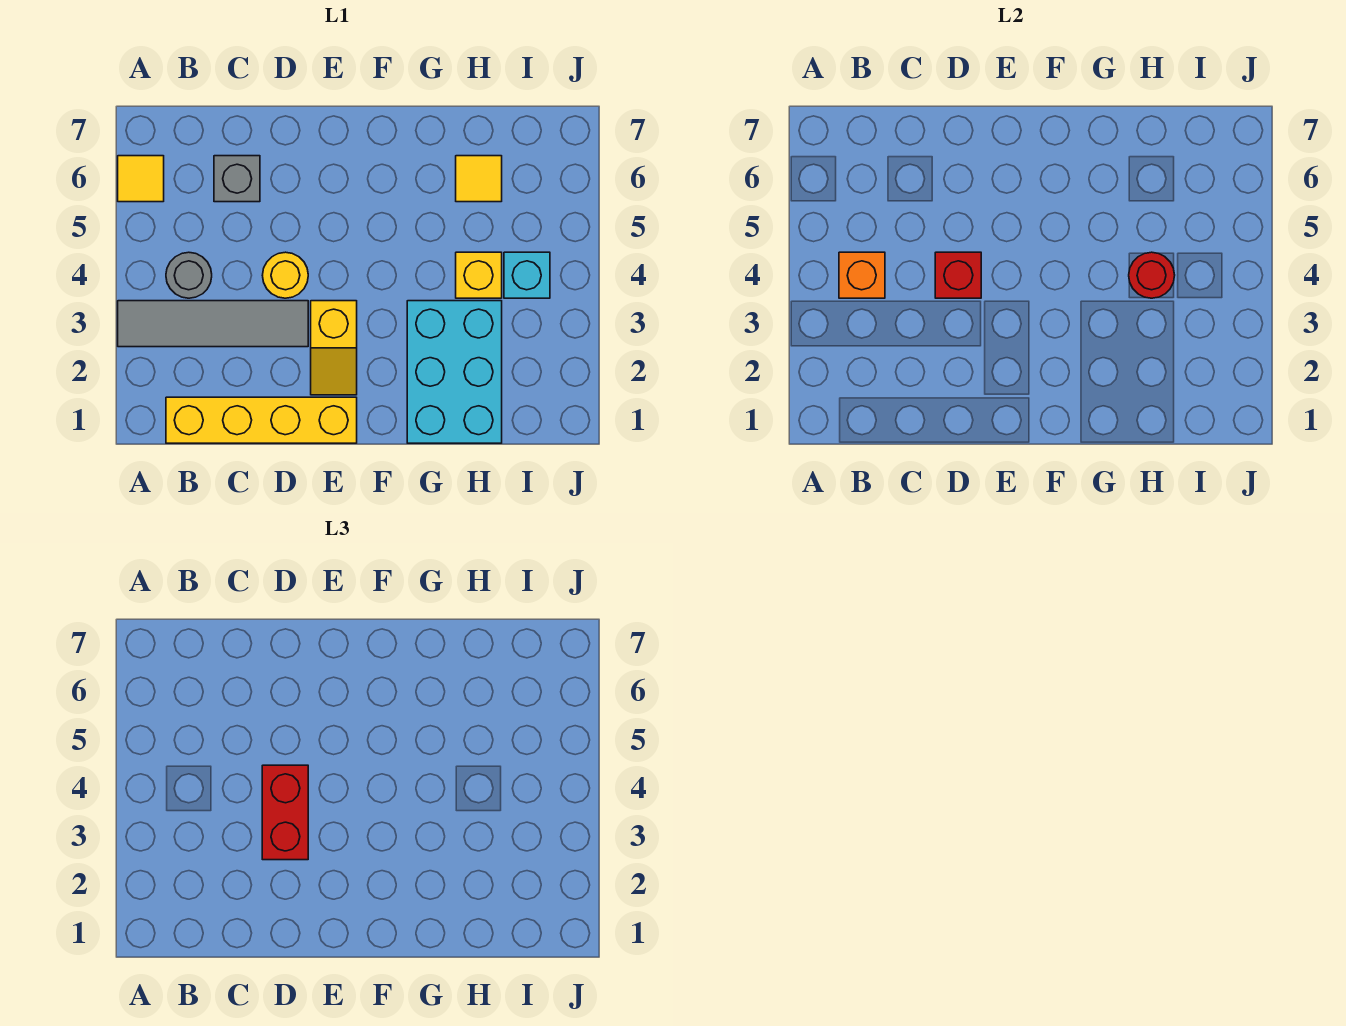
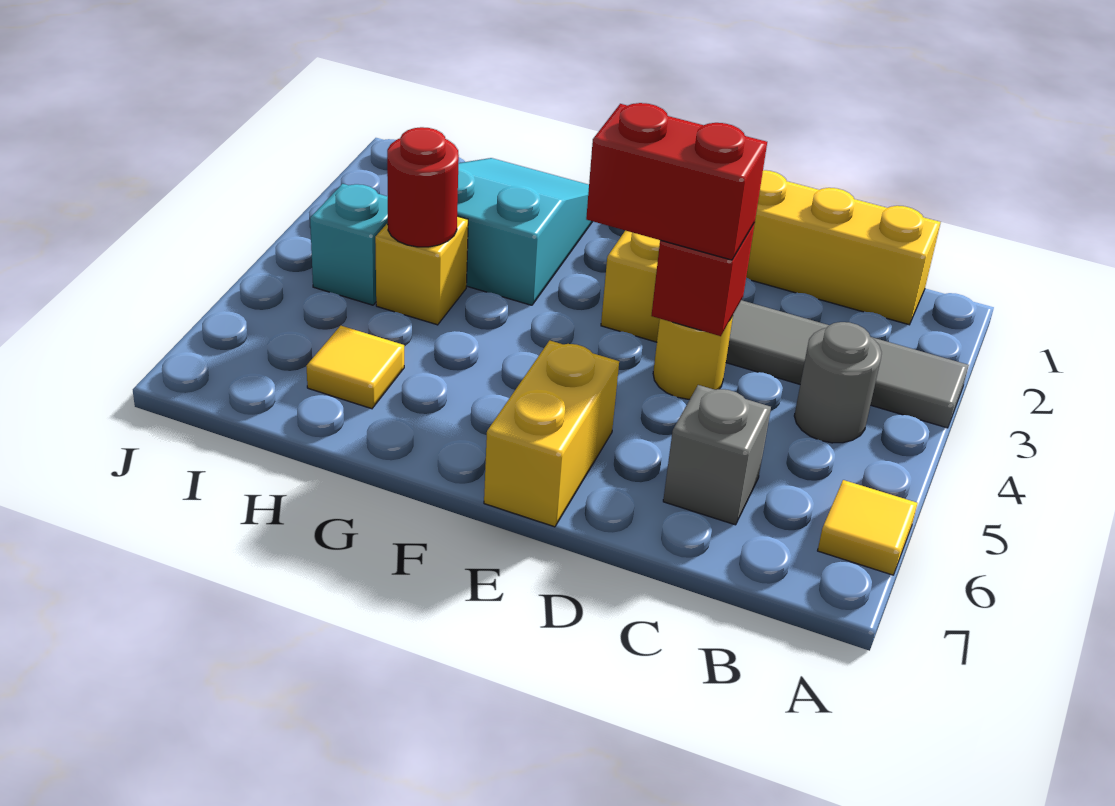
orange brick B4 level 2 -> none
red brick D3:D4 level 3 -> red brick D4:E4 level 3
none -> yellow brick E6:E7 level 1
cyan brick G1:H3 level 1 -> cyan slope G1:H3 level 1 top 3

